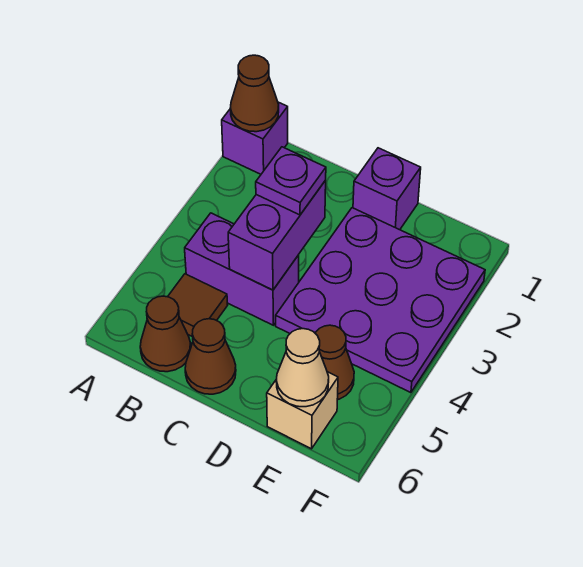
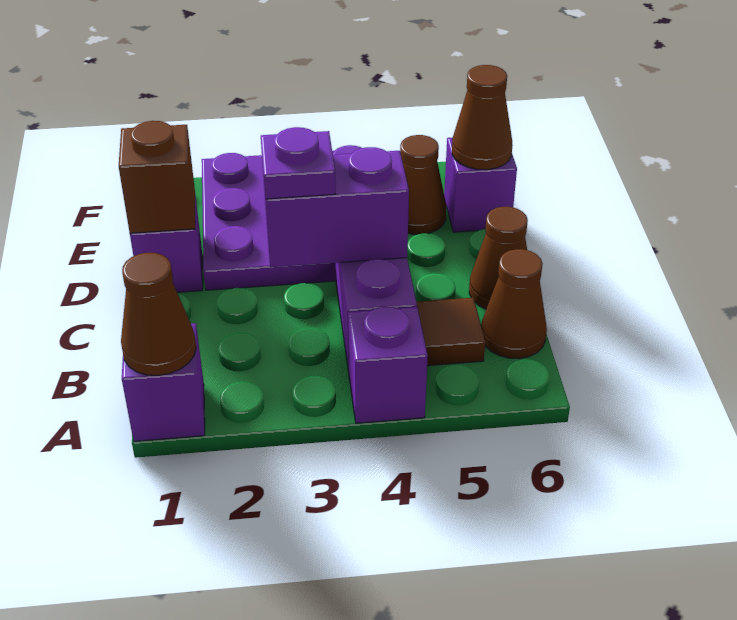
none -> purple brick A4 level 1
none -> brown brick D1 level 2
tan brick E6 level 1 -> purple brick E6 level 1
tan cone E6 level 2 -> brown cone E6 level 2

